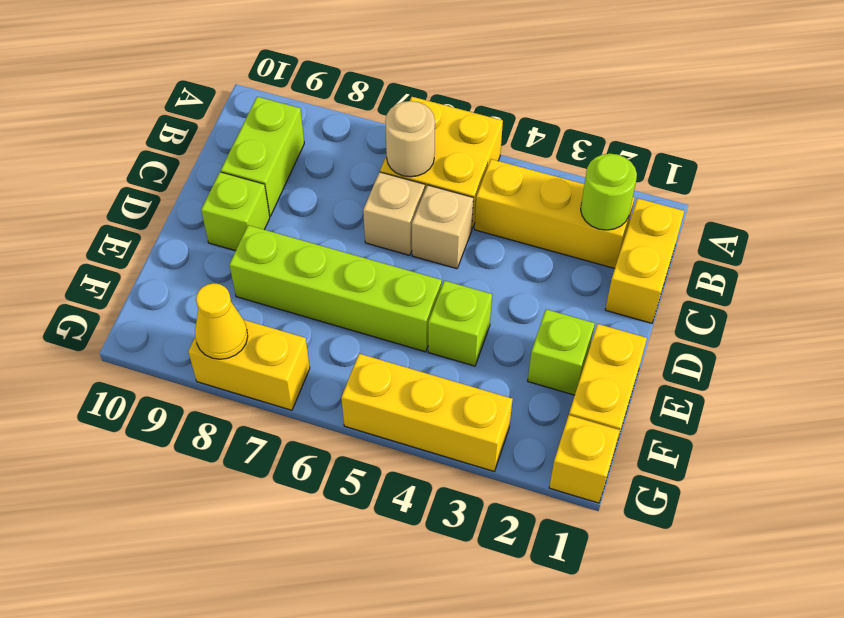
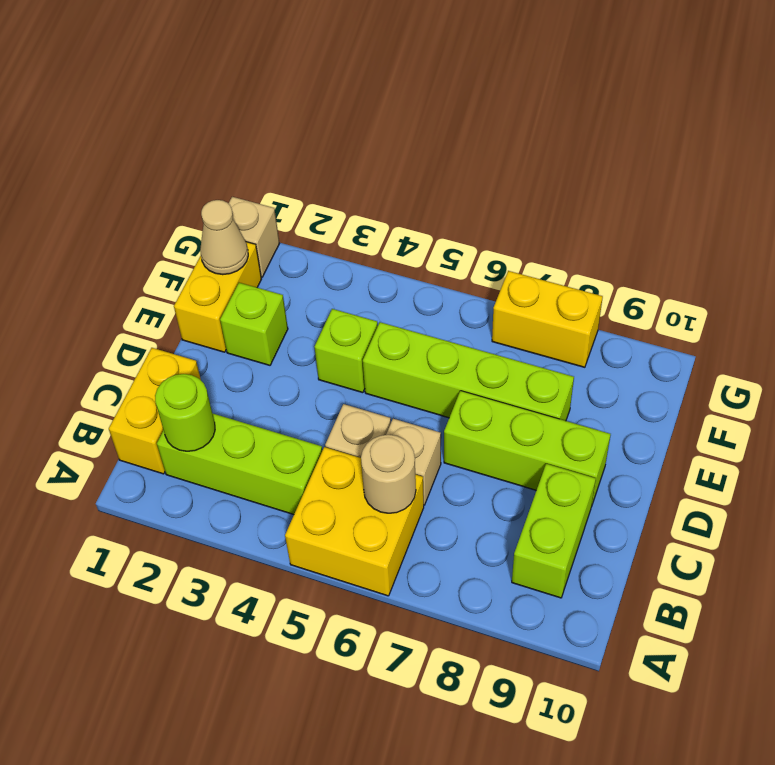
yellow brick B2:B4 level 1 -> lime brick B2:B4 level 1
lime brick D9 level 1 -> lime brick D7:D9 level 1
none -> tan cone F1 level 2
yellow brick G1 level 1 -> tan brick G1 level 1
yellow brick G3:G5 level 1 -> none
yellow cone G8 level 2 -> none

